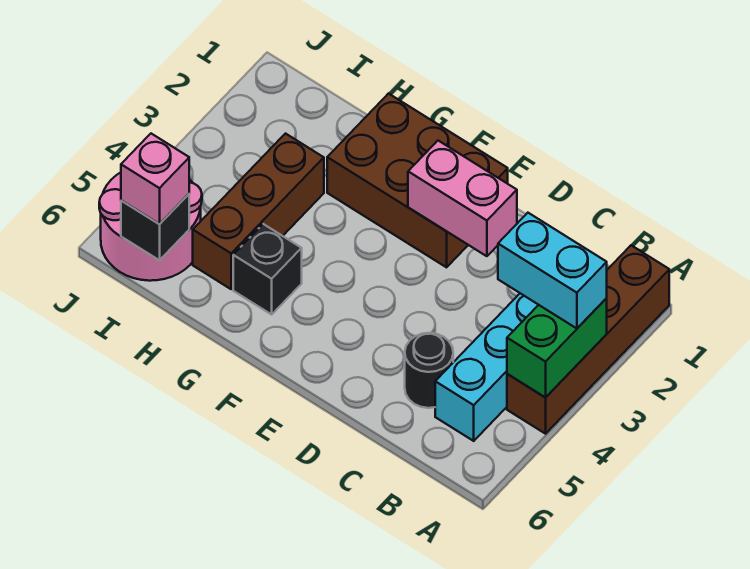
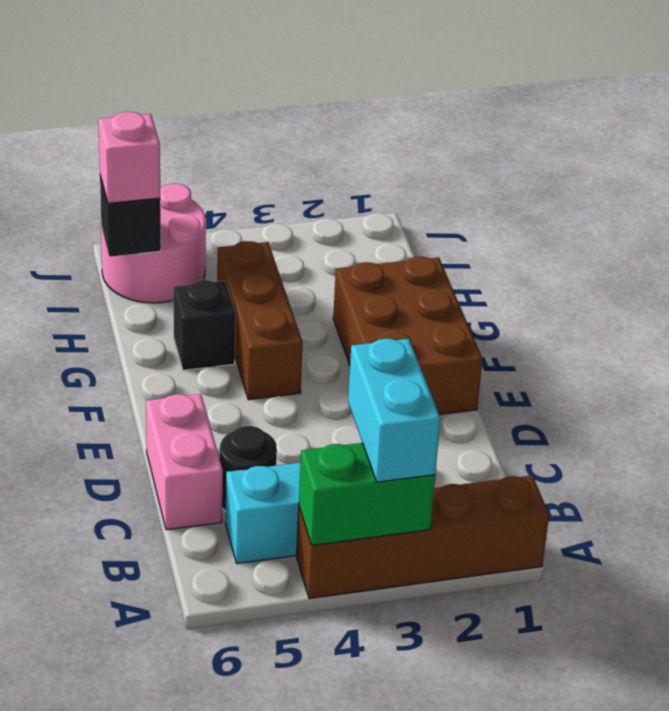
pink brick D2:E2 level 2 -> pink brick C6:D6 level 1
brown brick H3:H5 level 1 -> brown brick F4:H4 level 1

